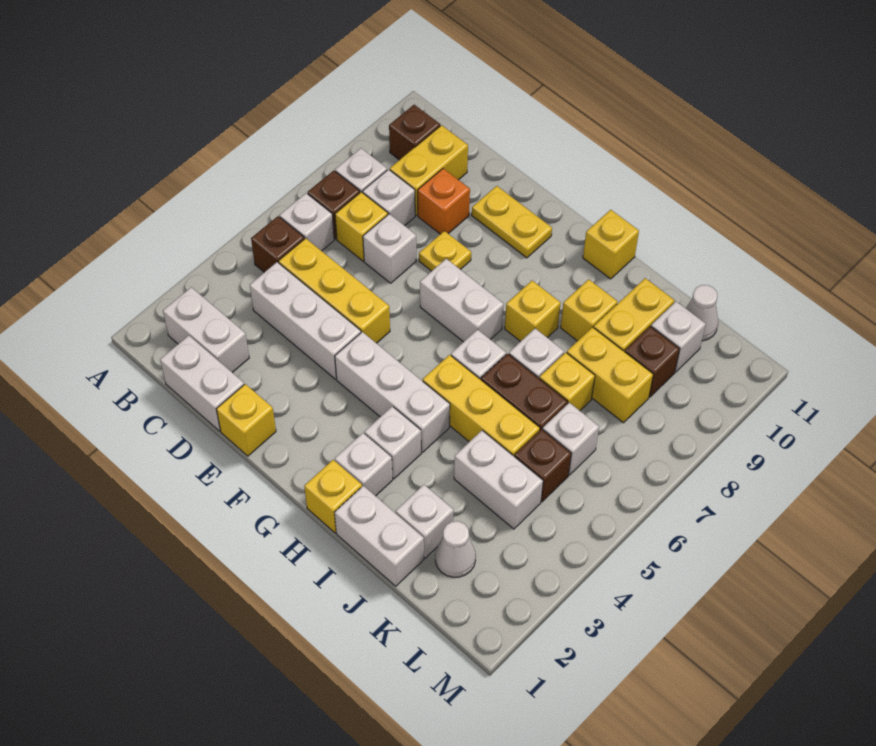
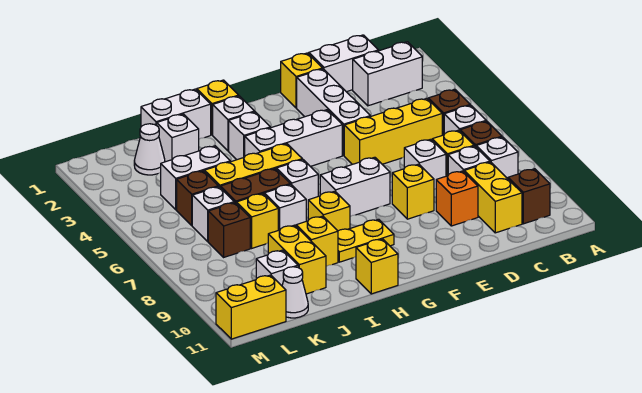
white brick C4:E4 level 1 -> white brick E2:E4 level 1
yellow plate E8 level 1 -> yellow brick E8 level 1
yellow plate E10:F10 level 1 -> yellow plate G9:H9 level 1
yellow brick J8:K8 level 1 -> yellow brick L11:M11 level 1
brown brick K9 level 1 -> brown brick K7 level 1

